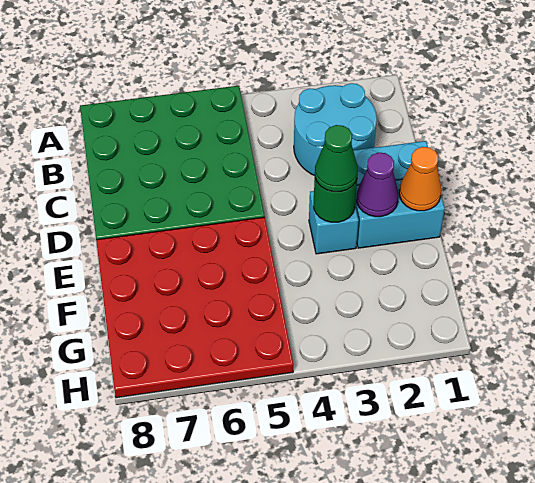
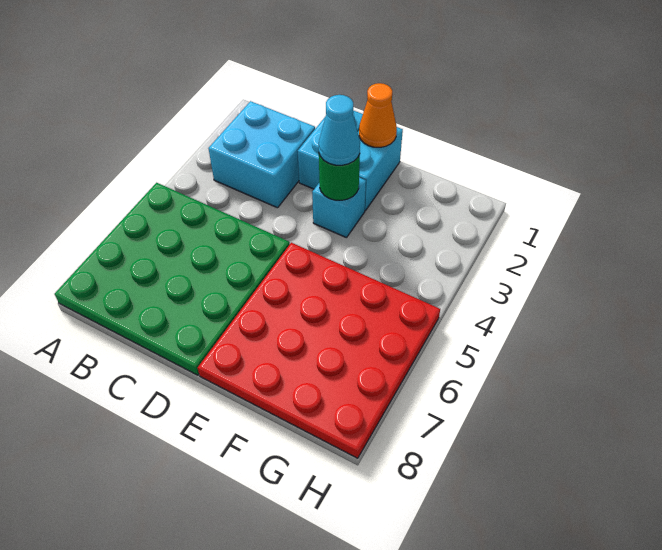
cyan round brick B2:C3 level 1 -> cyan brick B2:C3 level 1
purple cone E2 level 2 -> none
green cone E3 level 3 -> cyan cone E3 level 3

